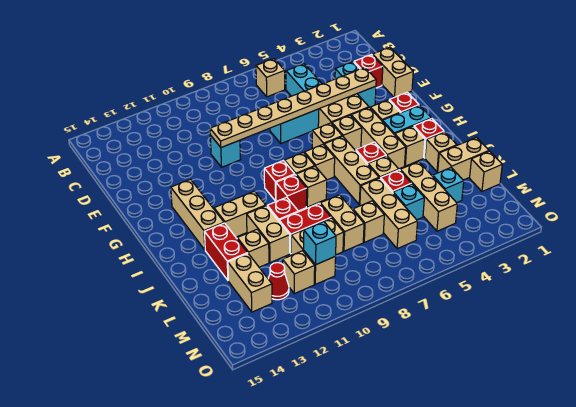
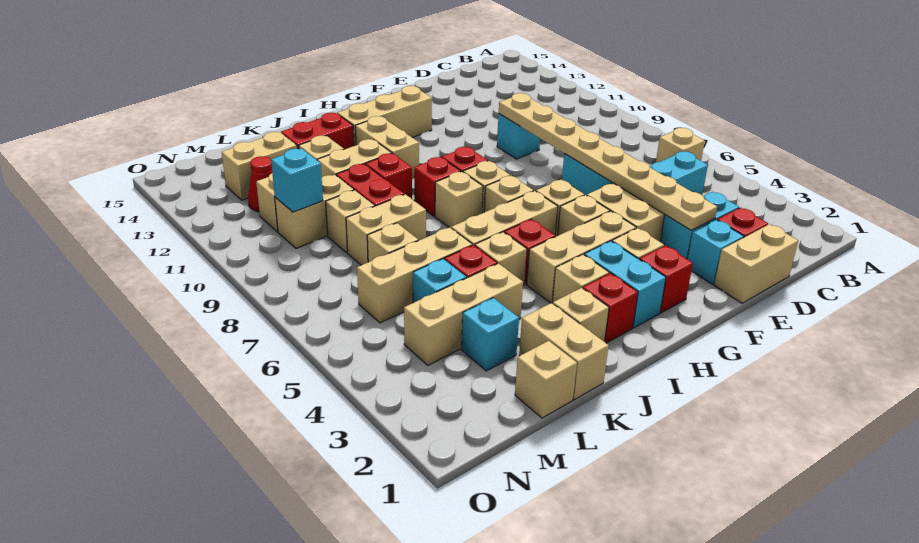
none -> cyan brick E2 level 1

